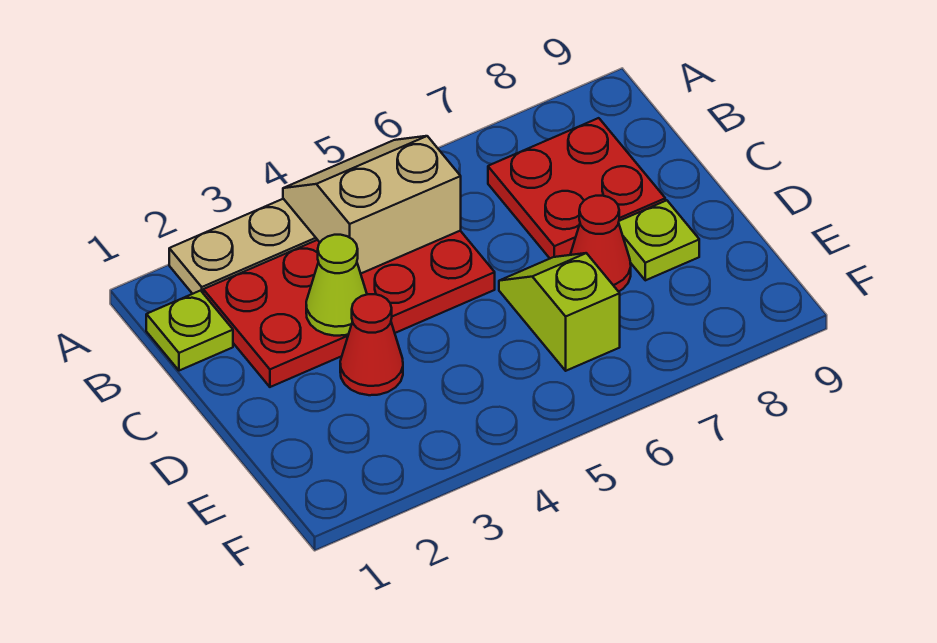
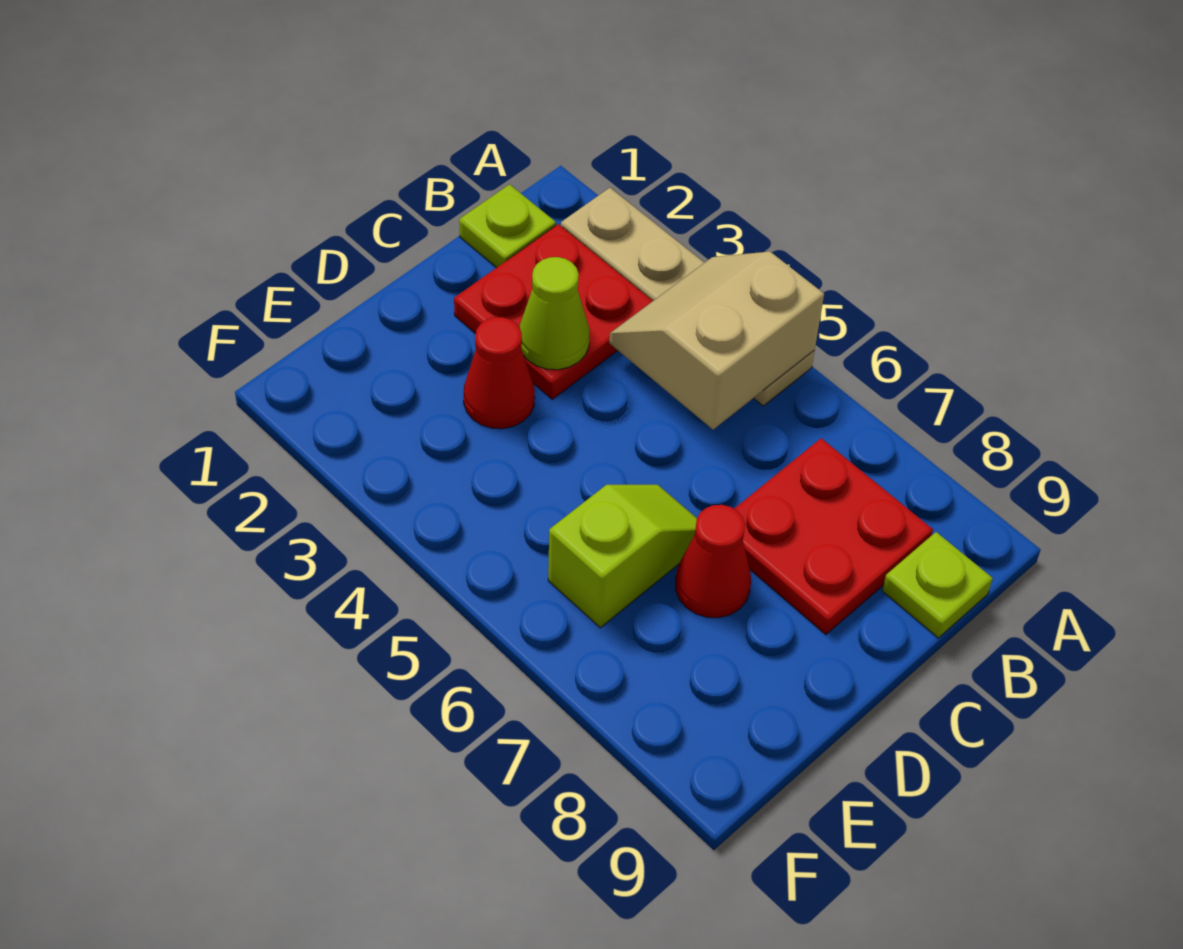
tan slope A4:B5 level 2 top B -> tan slope A4:B5 level 2 top 5
red plate B2:C5 level 1 -> red plate B2:C3 level 1
lime plate D8 level 1 -> lime plate B9 level 1

